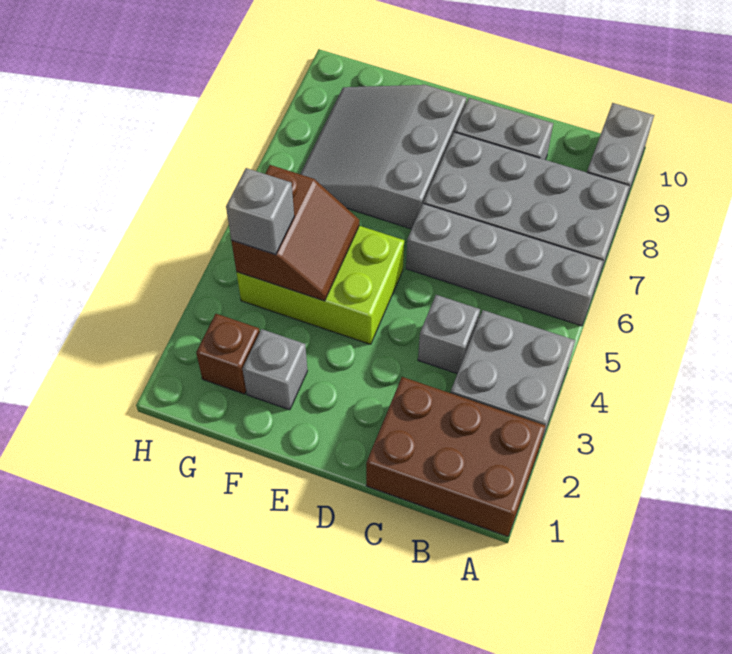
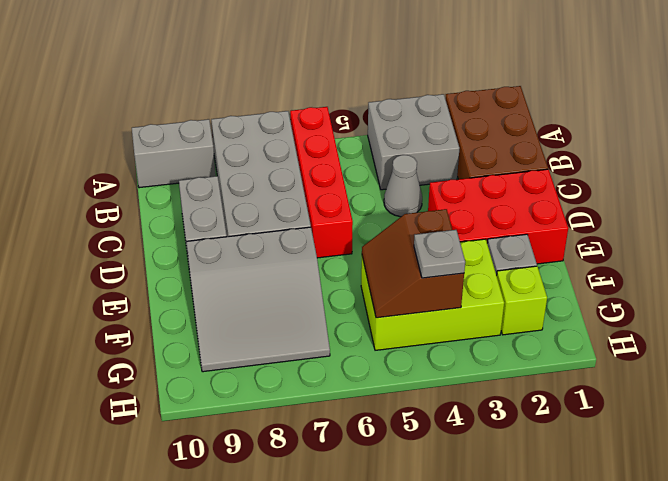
grey brick A6:D6 level 1 -> red brick A6:D6 level 1
grey brick C4 level 1 -> grey cone C4 level 1
none -> red brick D1:E3 level 1
lime brick E4:G5 level 1 -> lime brick F3:G5 level 1
brown slope F4:G5 level 2 top G -> brown slope F4:G5 level 2 top 4
brown brick G2 level 1 -> lime brick G2 level 1
grey brick G4 level 3 -> grey plate G4 level 3

